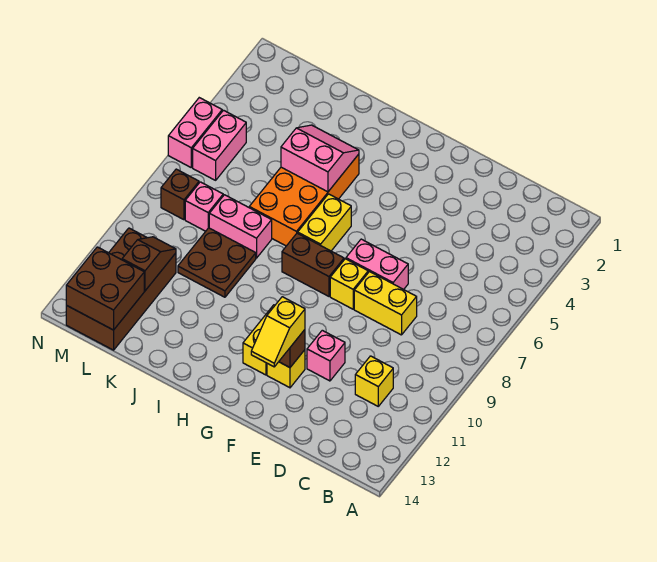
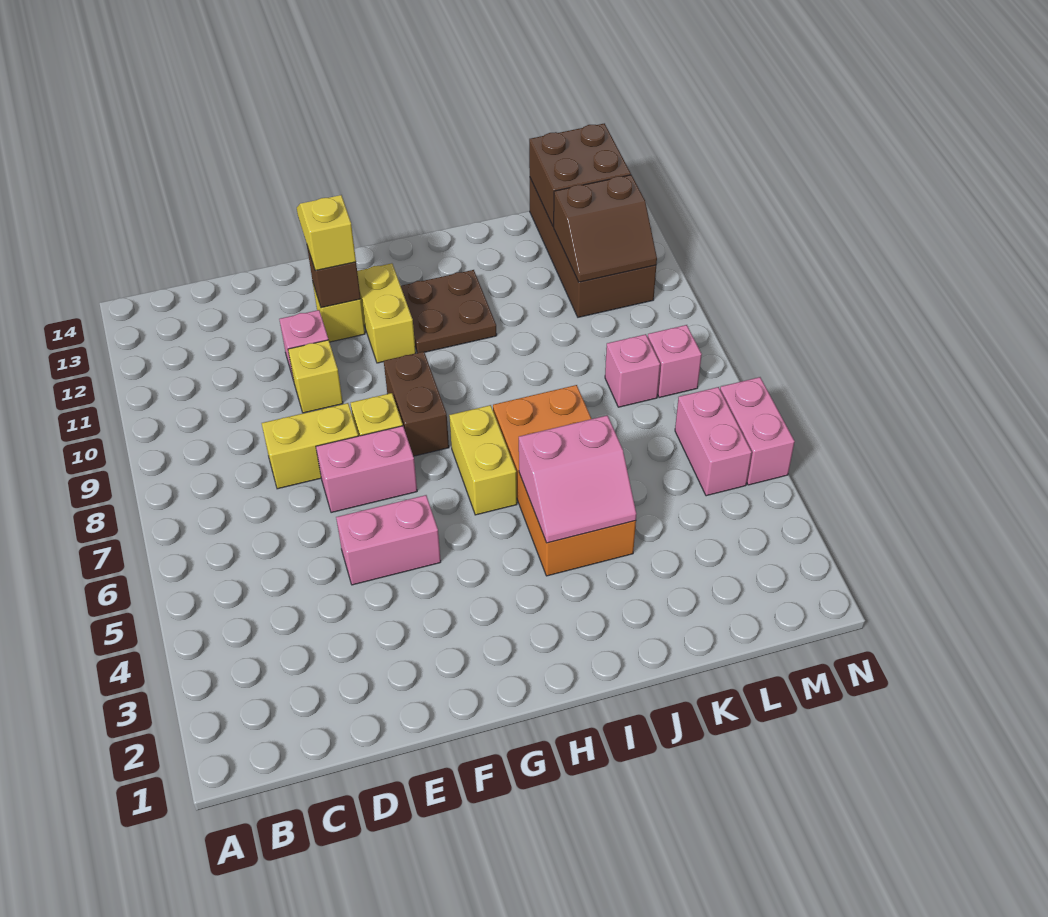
yellow brick C11 level 1 -> yellow brick E10 level 1
brown brick G8:H8 level 1 -> brown brick G8:G9 level 1
pink brick J8:K8 level 1 -> pink brick E5:F5 level 1
brown plate J9:K10 level 1 -> brown plate H11:I12 level 1
brown slope L11:L12 level 2 top 12 -> brown slope L11:M12 level 2 top 12
brown brick M8 level 1 -> pink brick M8 level 1

